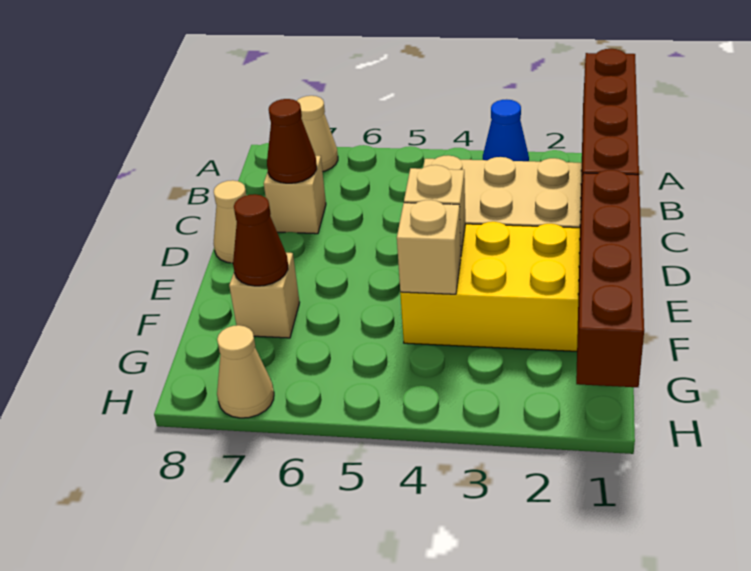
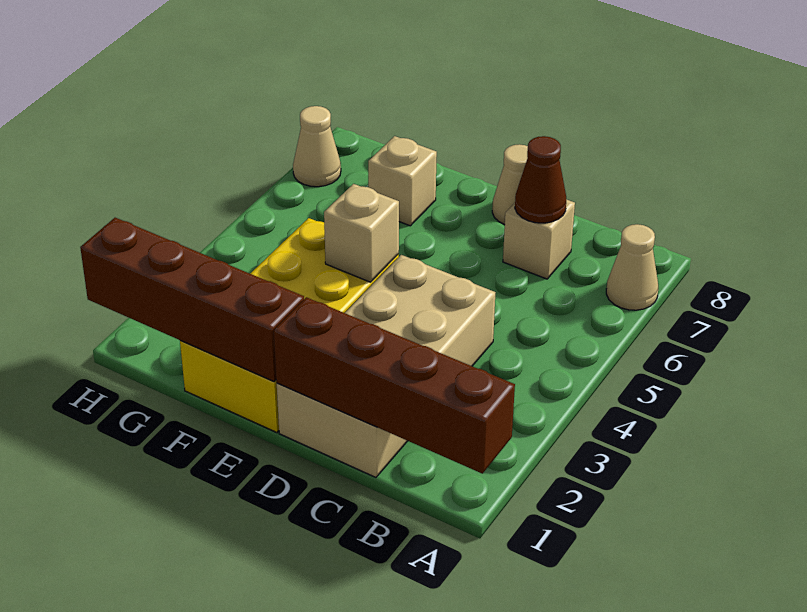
blue cone A3 level 1 -> none
tan brick F4 level 2 -> none
brown cone F7 level 2 -> none

